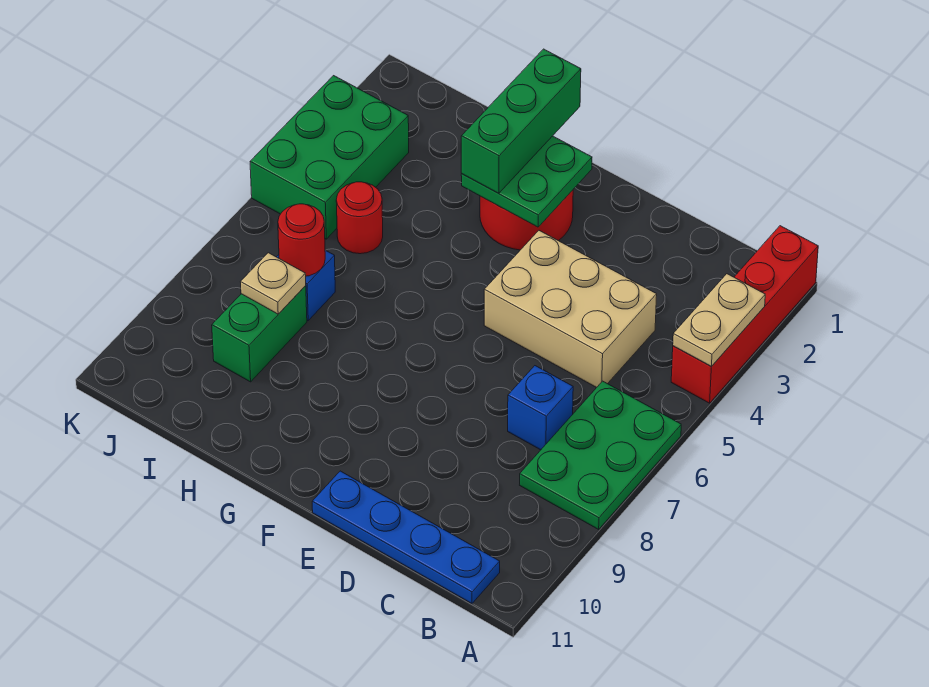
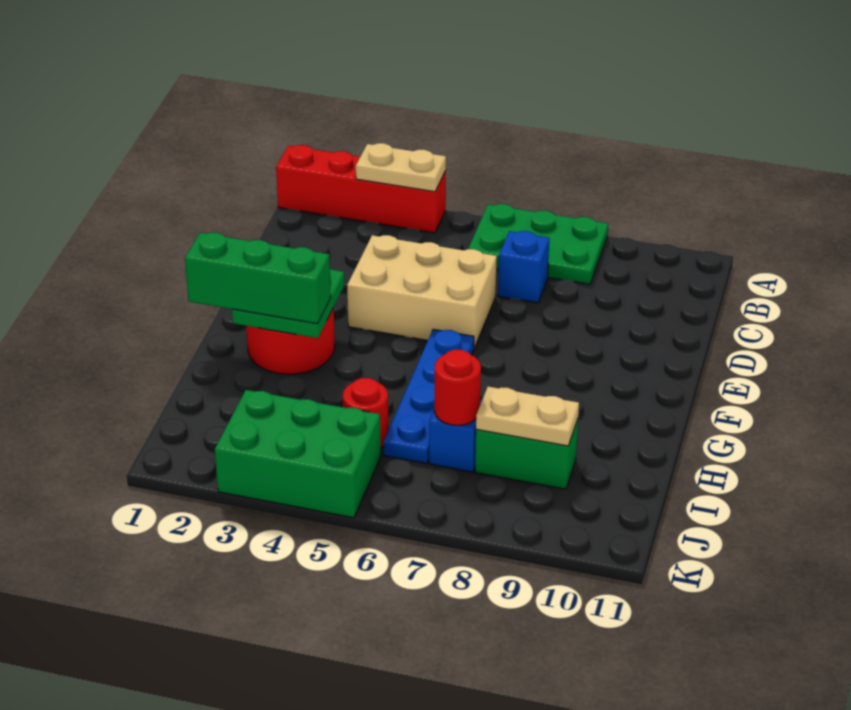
blue plate B11:E11 level 1 -> blue plate F6:I6 level 1
tan brick C4:E5 level 1 -> tan brick D4:E6 level 1
tan plate I8 level 2 -> tan plate I8:I9 level 2

